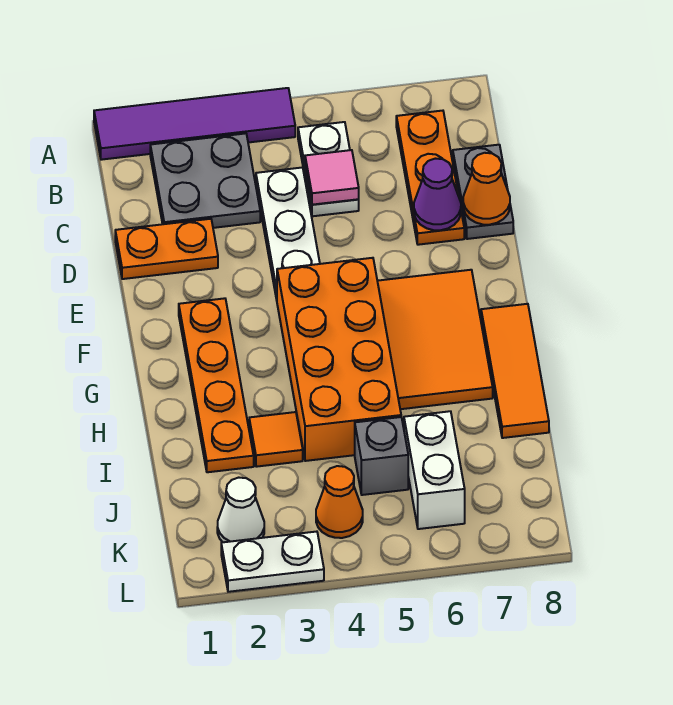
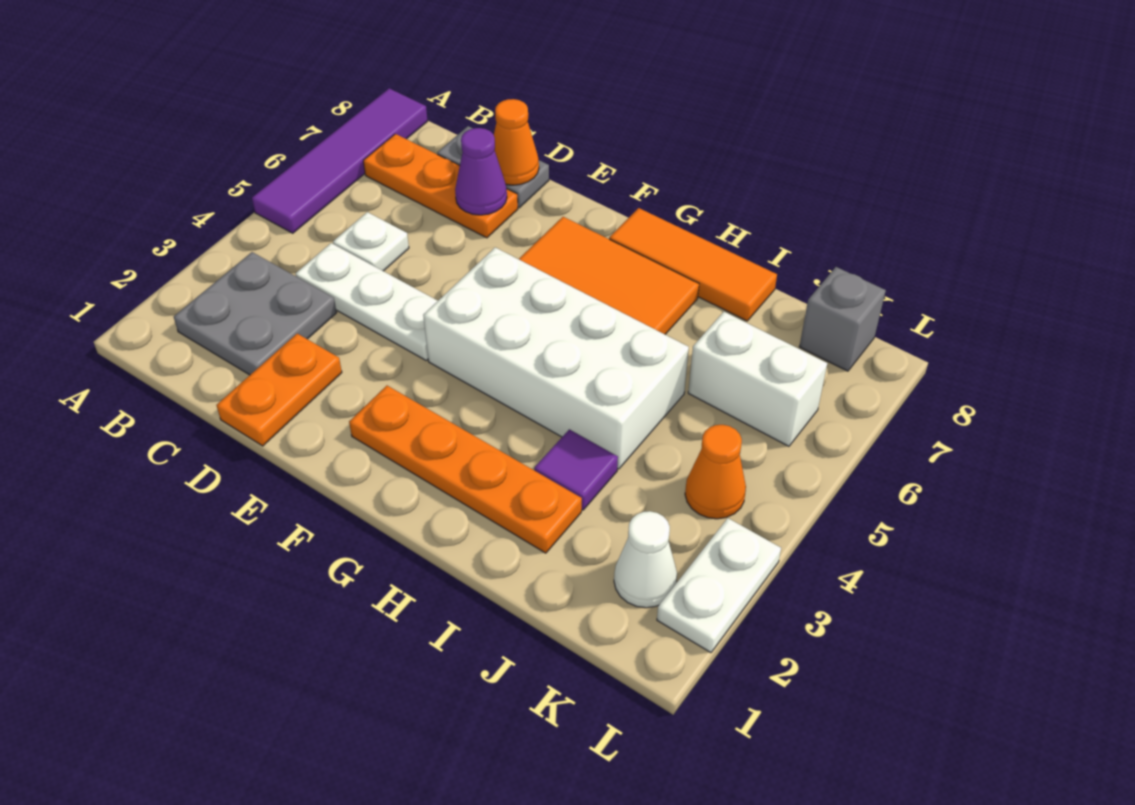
purple tile A1:A4 level 1 -> purple tile A5:A8 level 1
white plate B5:C5 level 1 -> white plate C5 level 1
pink tile C5 level 2 -> none
orange brick F4:I5 level 1 -> white brick F4:I5 level 1
orange tile I3 level 1 -> purple tile I3 level 1
grey brick J5 level 1 -> grey brick K8 level 1

